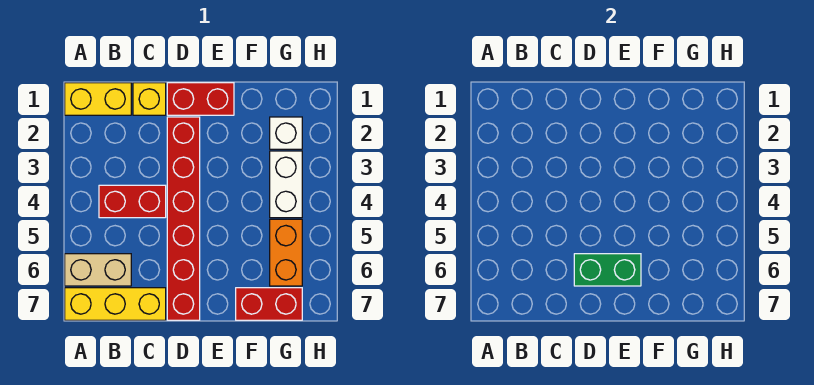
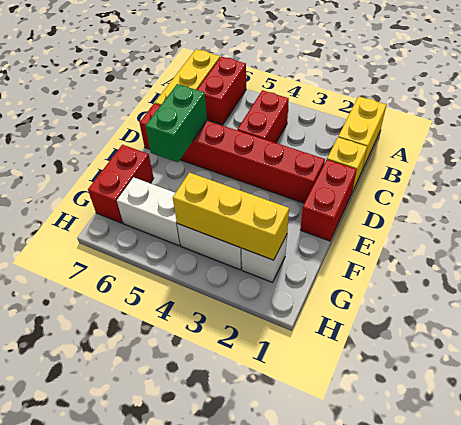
tan brick A6:B6 level 1 -> red brick A6:B6 level 1
none -> yellow brick G2:G4 level 2
orange brick G5:G6 level 1 -> white brick G5:G6 level 1

